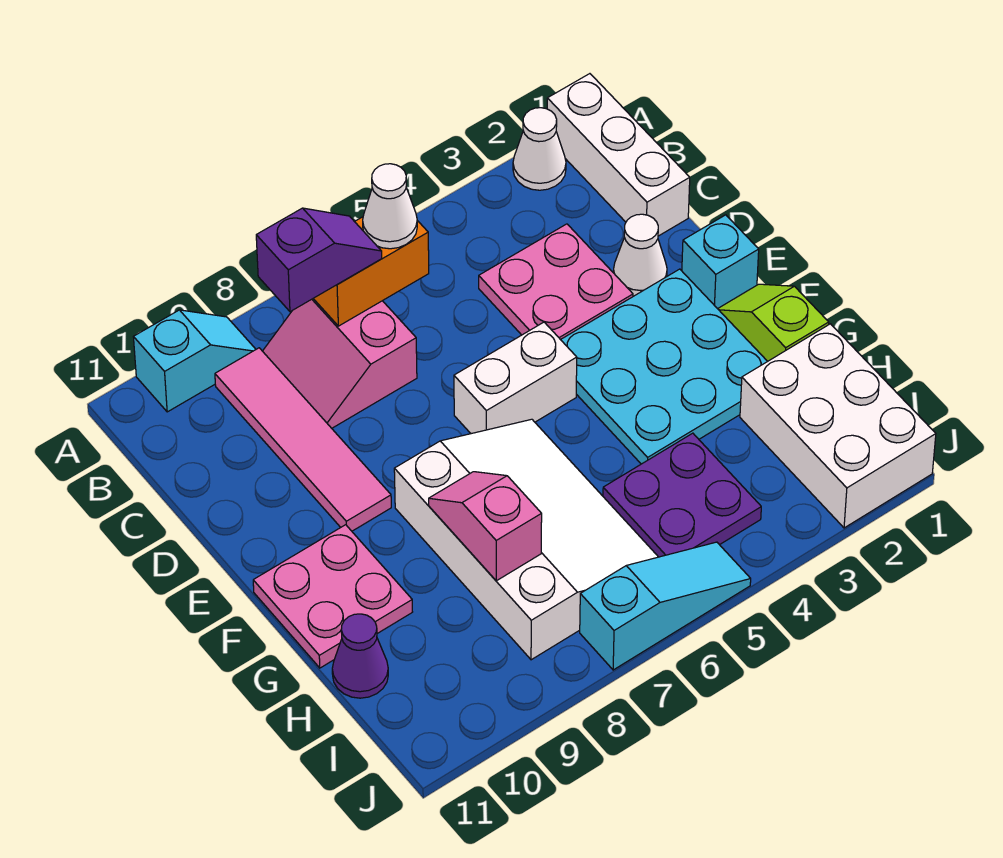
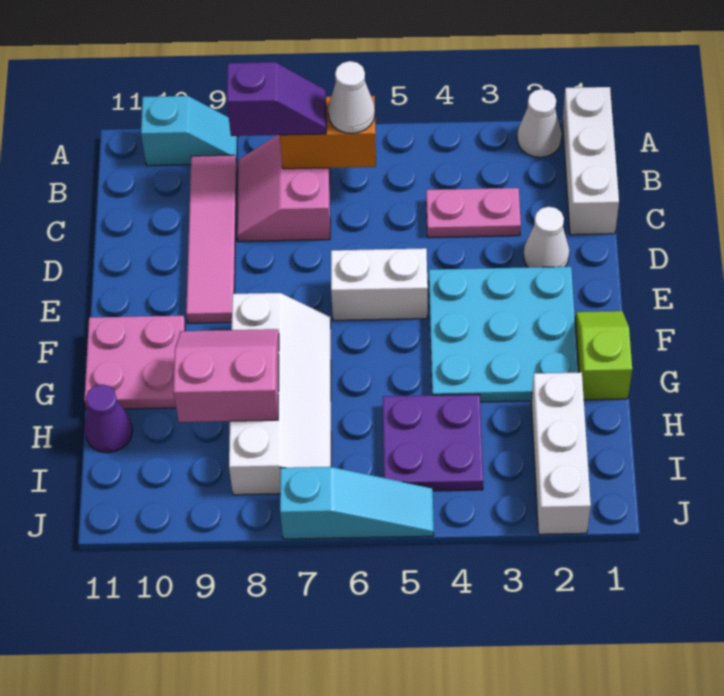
pink plate C3:D4 level 1 -> pink plate C3:C4 level 1
cyan brick E1 level 1 -> none
white slope F6:I8 level 1 top 8 -> white slope F7:I8 level 1 top 8
pink slope G8:H8 level 2 top H -> pink slope G8:H9 level 2 top H
white brick H1:J2 level 1 -> white brick H2:J2 level 1

